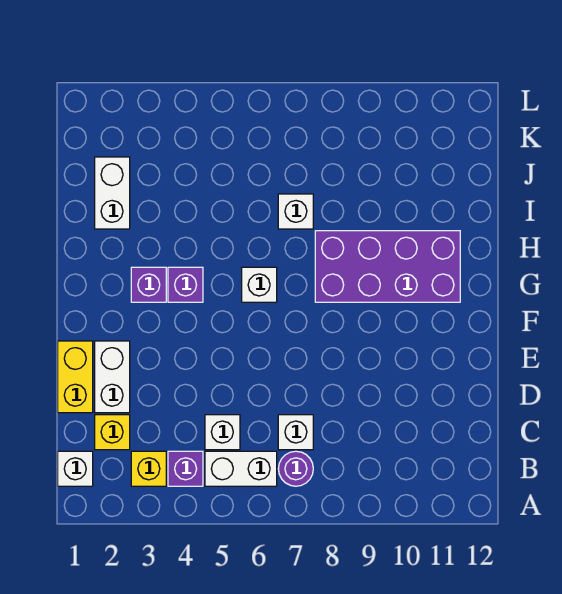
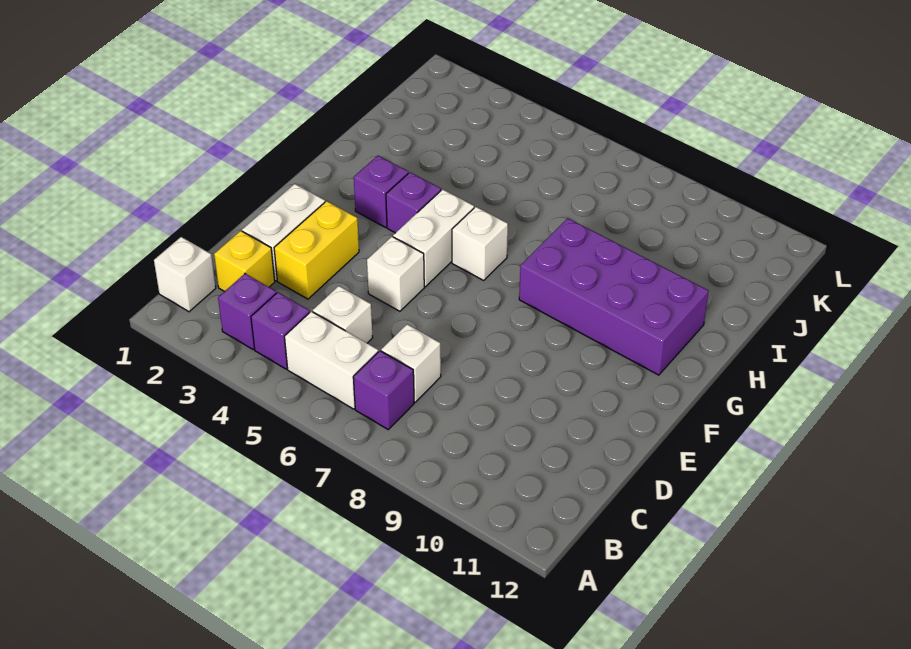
yellow brick B3 level 1 -> purple brick B3 level 1
purple round brick B7 level 1 -> purple brick B7 level 1
yellow brick D1:E1 level 1 -> yellow brick D3:E3 level 1
white brick I2:J2 level 1 -> white brick F5:G5 level 1
white brick I7 level 1 -> white brick E5 level 1

